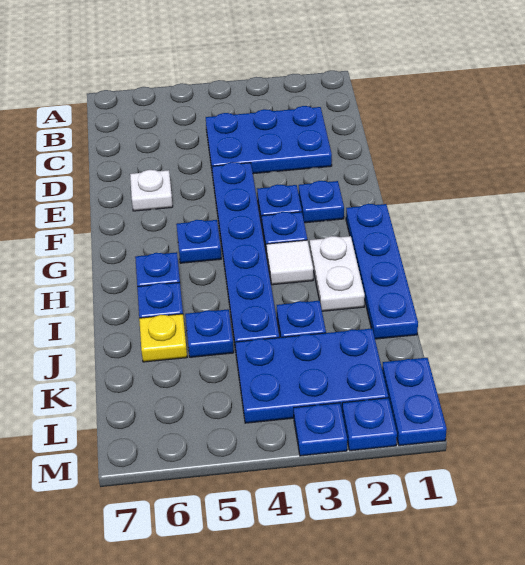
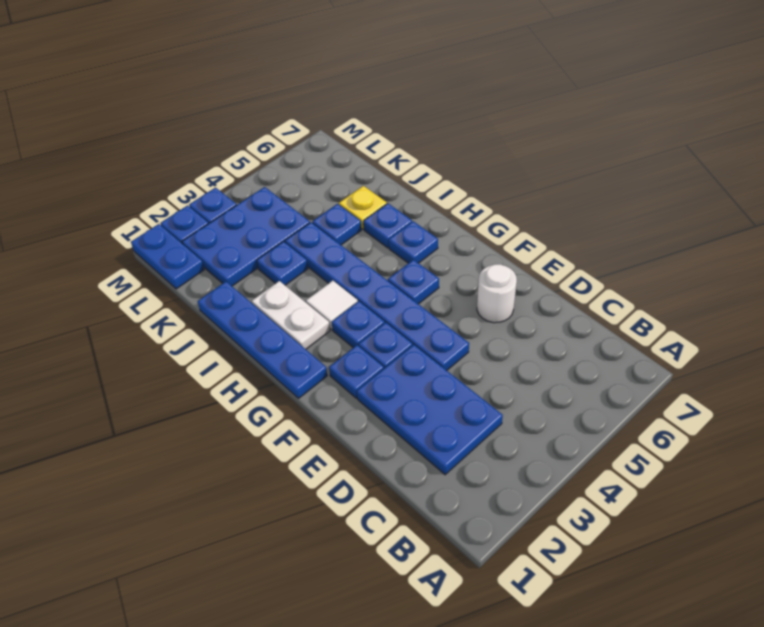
blue plate C2:D4 level 1 -> blue plate C2:E3 level 1
white plate E6 level 1 -> white round brick E6 level 1

